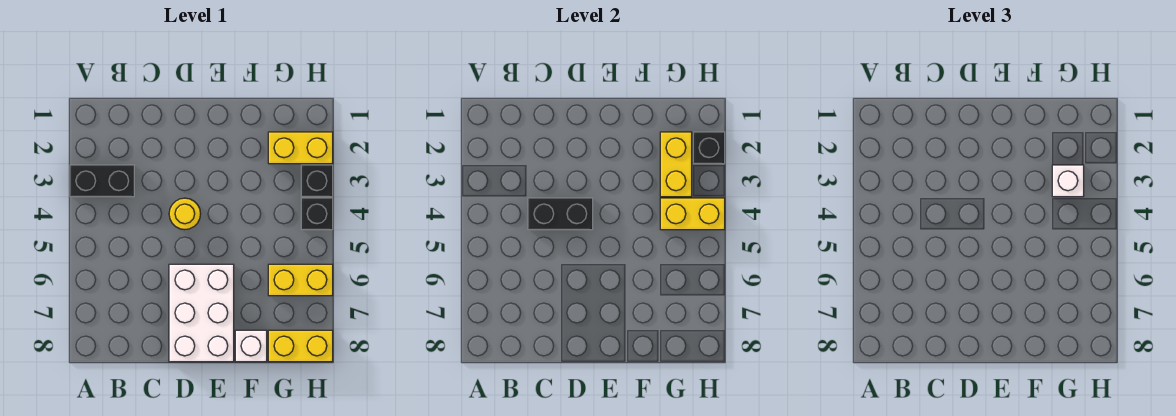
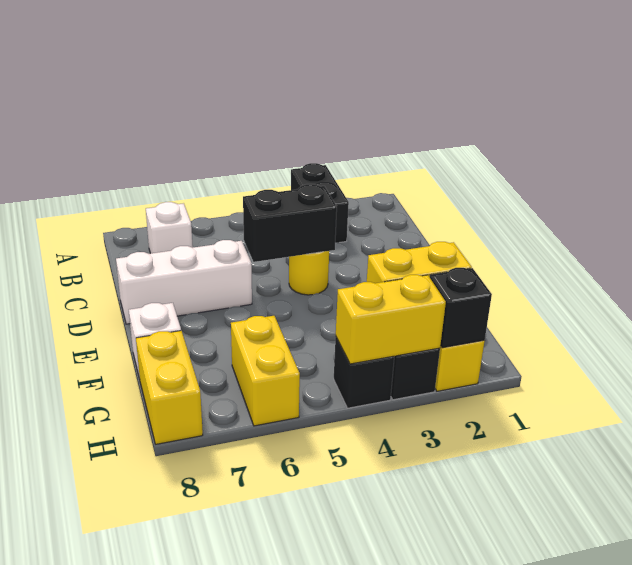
black brick C4:D4 level 2 -> black brick D4:D5 level 2
white brick D6:E8 level 1 -> white brick D6:D8 level 1
white brick G3 level 3 -> white brick B7 level 1
yellow brick G4:H4 level 2 -> yellow brick H3:H4 level 2

